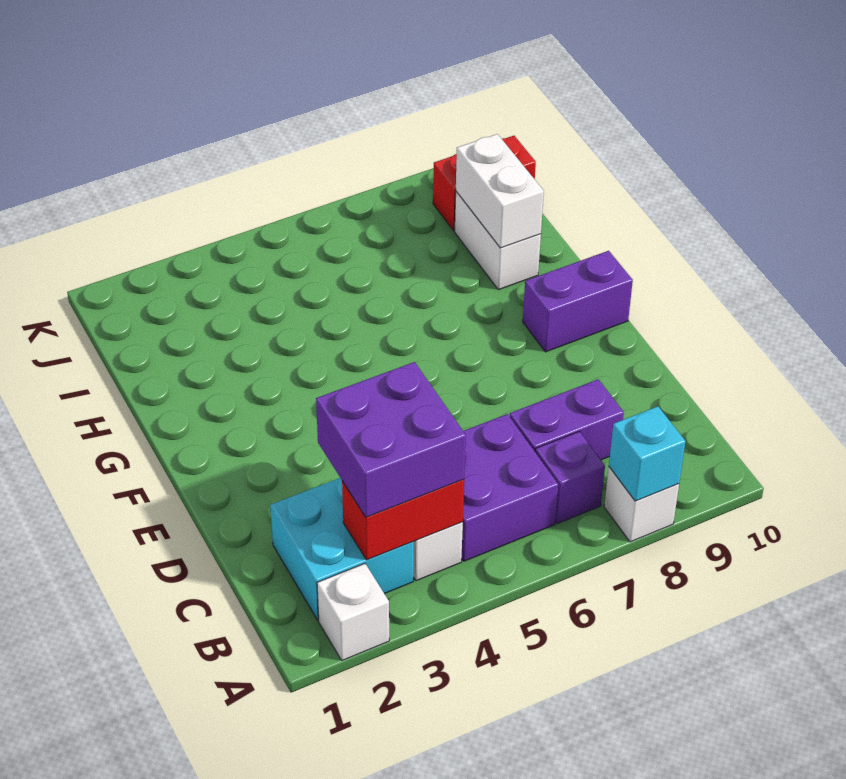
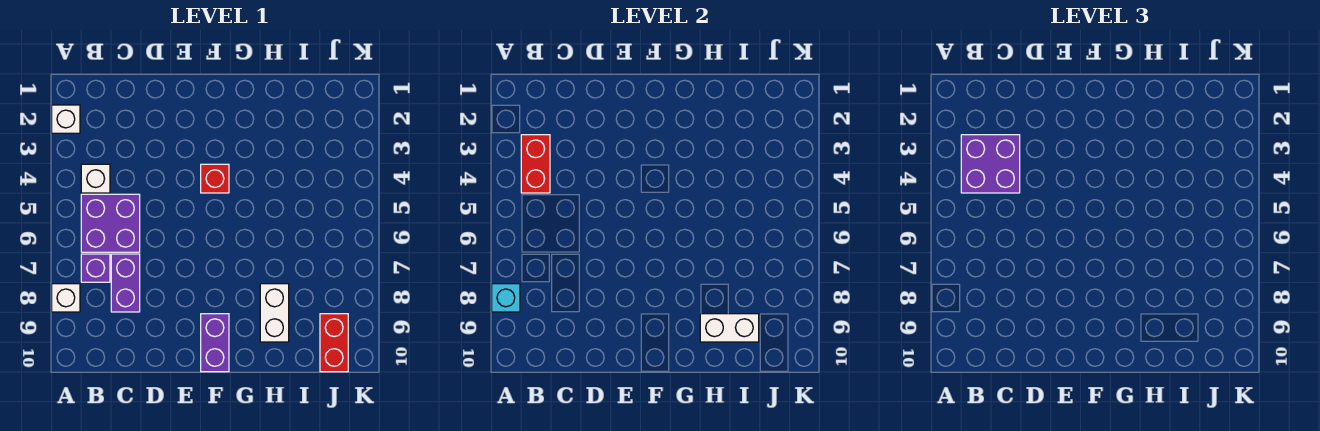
cyan brick B2:C3 level 1 -> none
none -> red brick F4 level 1
white brick H9:I9 level 1 -> white brick H8:H9 level 1

